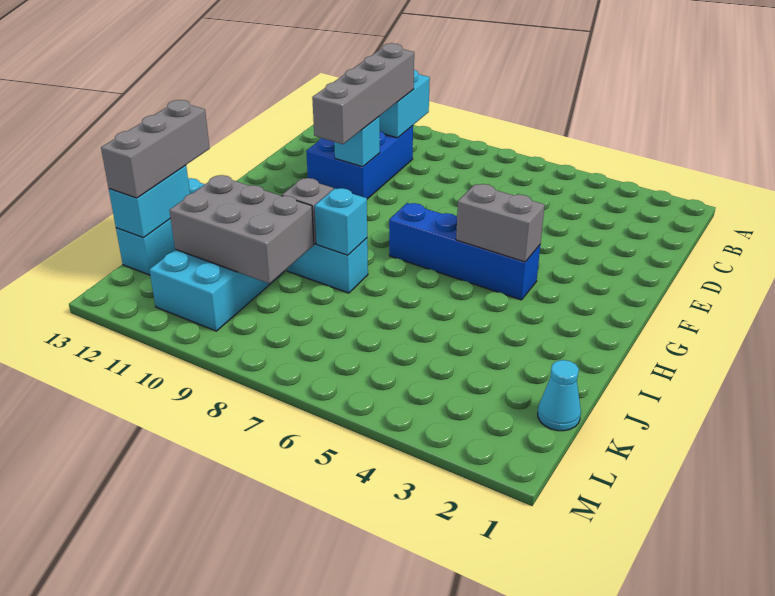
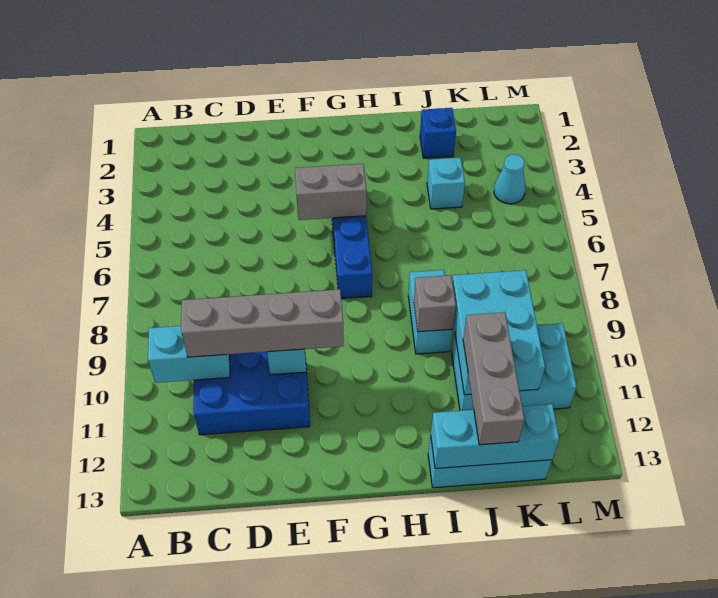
grey brick G4:G5 level 2 -> grey brick F5:G5 level 2
cyan brick I8 level 2 -> cyan brick J4 level 1
grey brick I13:K13 level 3 -> grey brick J11:J13 level 3
none -> blue brick J2 level 1
grey brick J9:K11 level 2 -> cyan brick J9:K11 level 2
cyan brick J13:K13 level 2 -> cyan brick I13:K13 level 2
cyan cone K1 level 1 -> cyan cone L4 level 1

